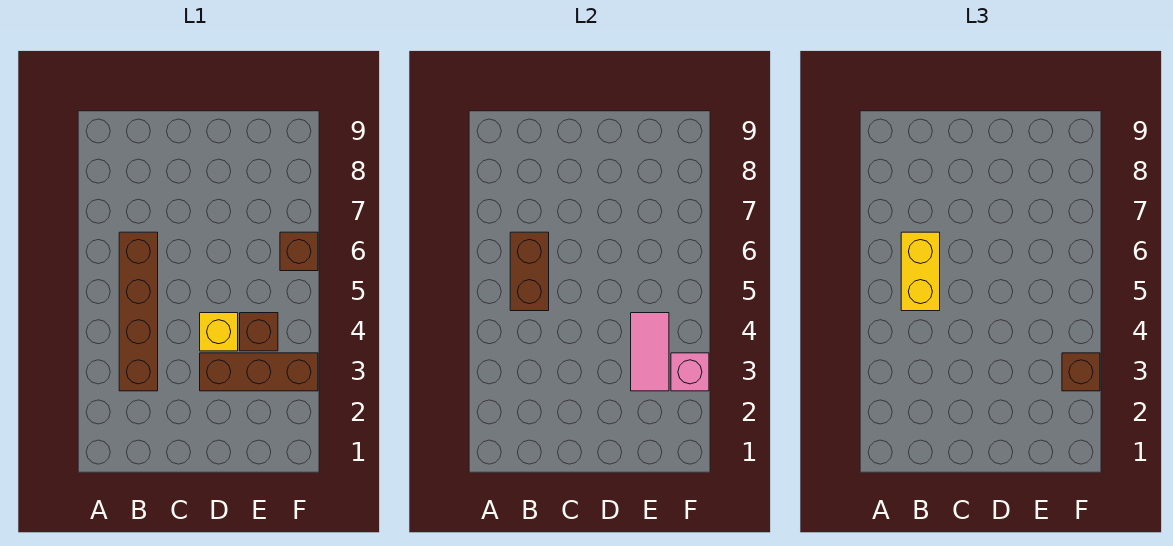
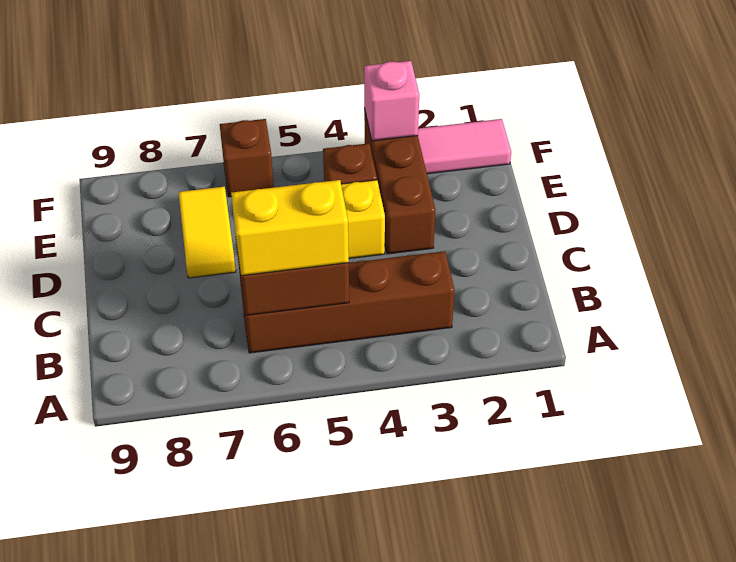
none -> yellow tile D7:E7 level 1
pink tile E3:E4 level 2 -> pink tile F1:F2 level 1
brown brick F3 level 3 -> none

